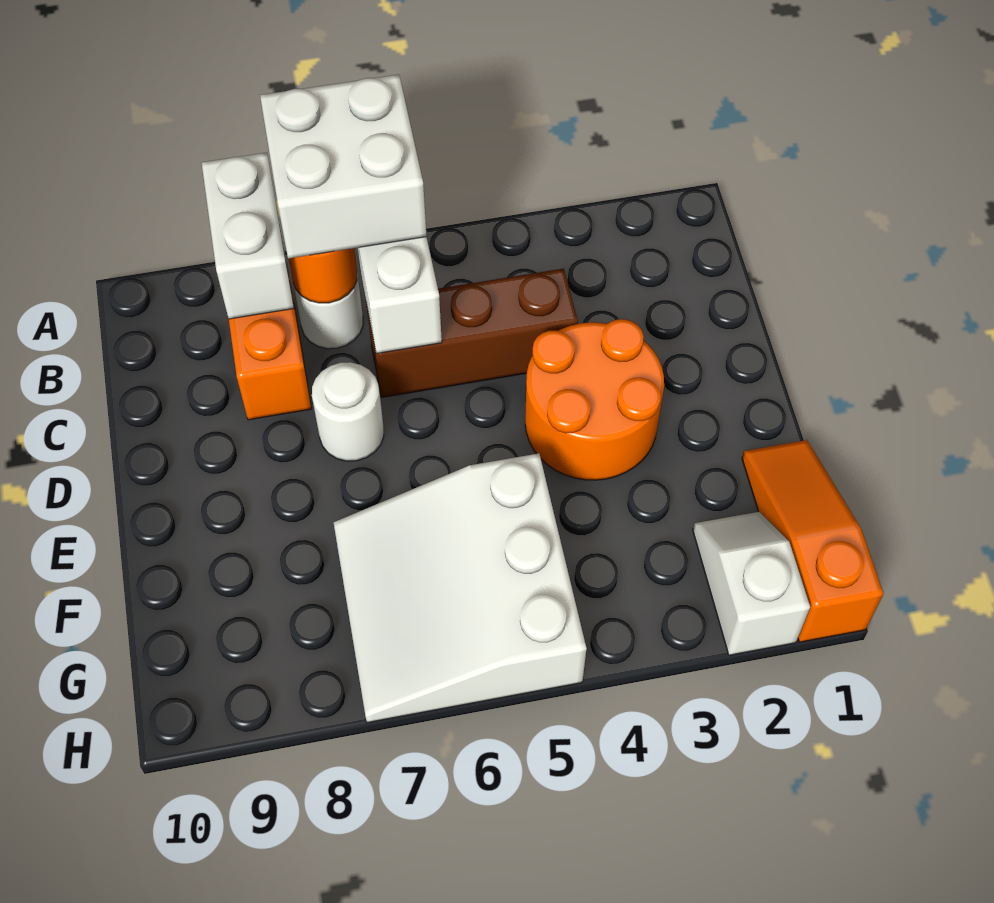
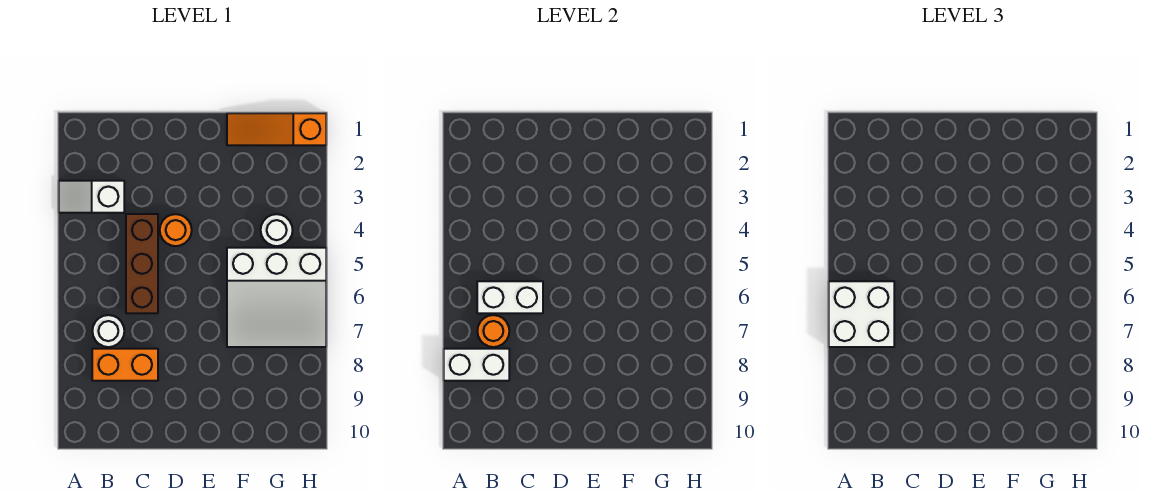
orange round brick D3:E4 level 1 -> orange round brick D4 level 1
white round brick D7 level 1 -> white round brick G4 level 1
white slope G2:H2 level 1 top H -> white slope A3:B3 level 1 top B

